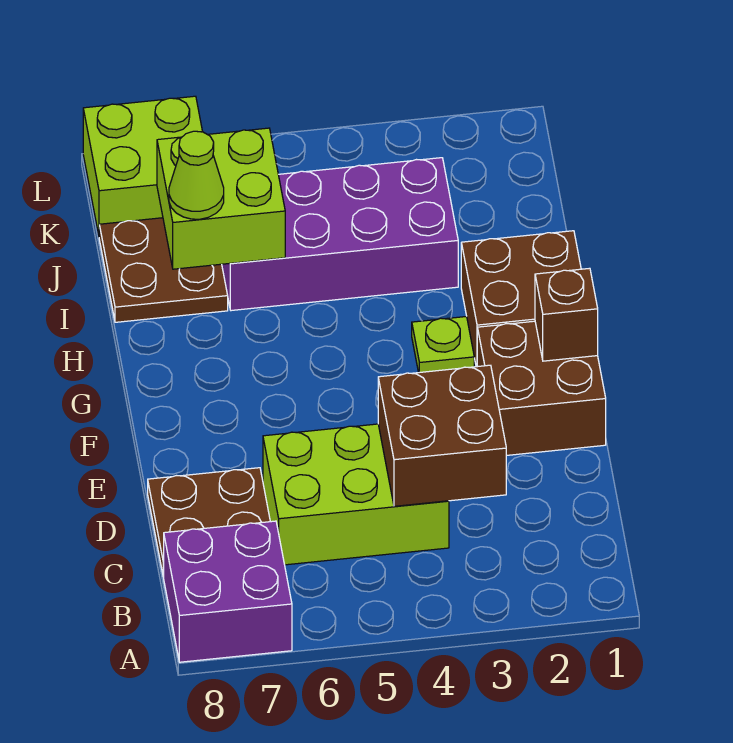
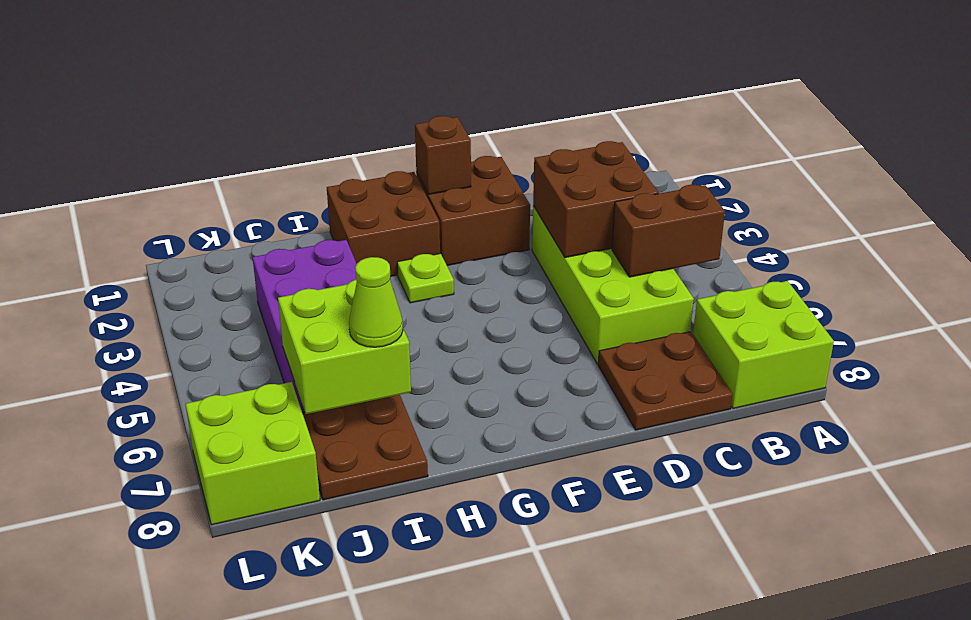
purple brick A7:B8 level 1 -> lime brick A7:B8 level 1
none -> brown brick B5:C5 level 2
lime brick C4:D6 level 1 -> lime brick C3:D6 level 1

